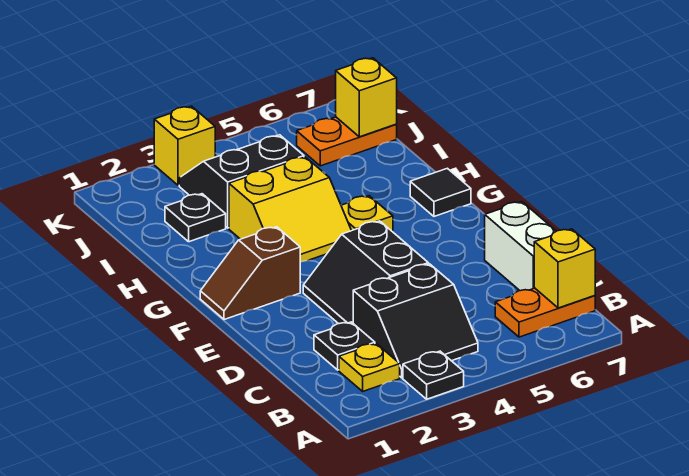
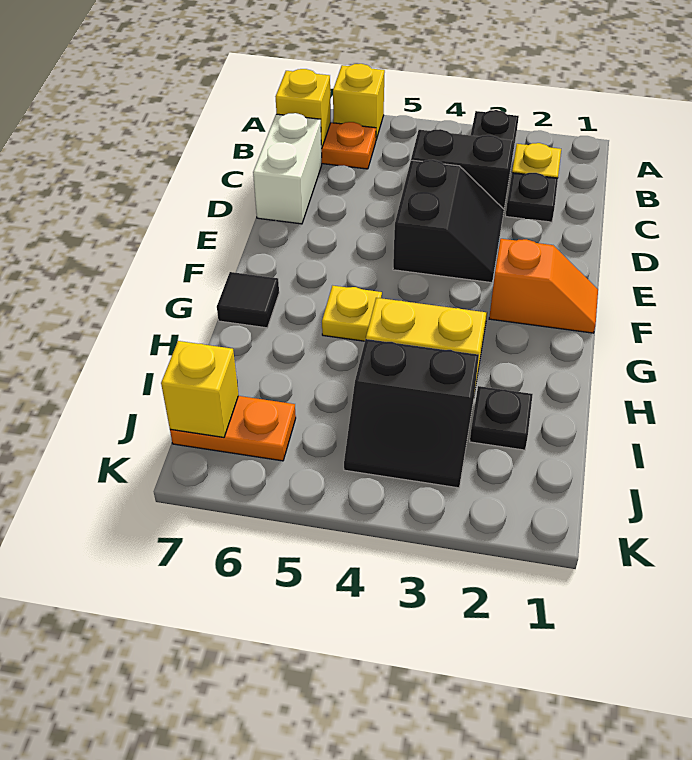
brown slope F1:F2 level 1 top 2 -> orange slope F1:F2 level 1 top 2
yellow brick K3 level 1 -> yellow brick A6 level 1

